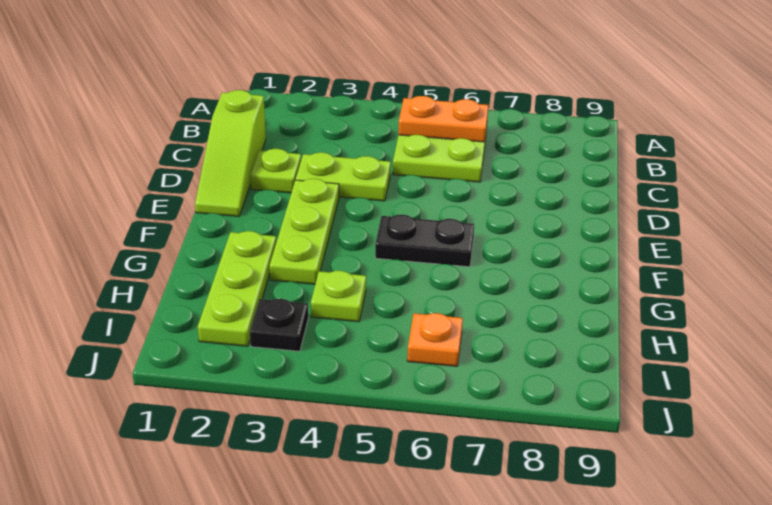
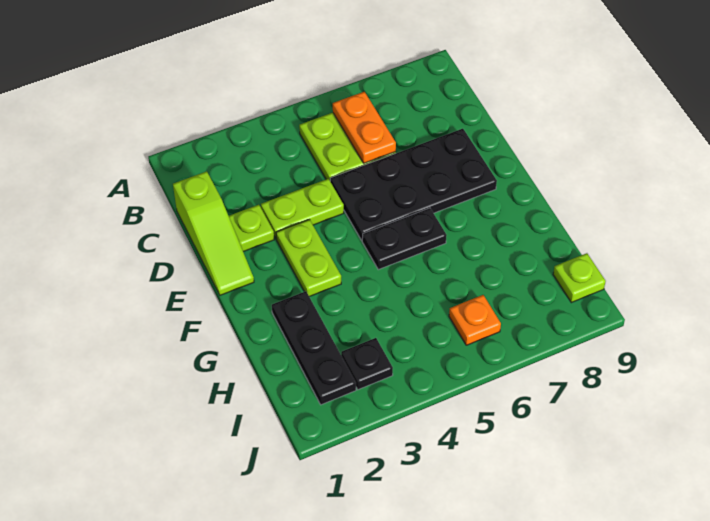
orange plate B5:B6 level 2 -> orange plate B6:C6 level 2
none -> black plate D5:E8 level 1
lime plate E3:G3 level 1 -> lime plate E3:F3 level 1
lime plate G2:I2 level 1 -> black plate G2:I2 level 1
lime plate H4 level 1 -> lime plate I9 level 1

